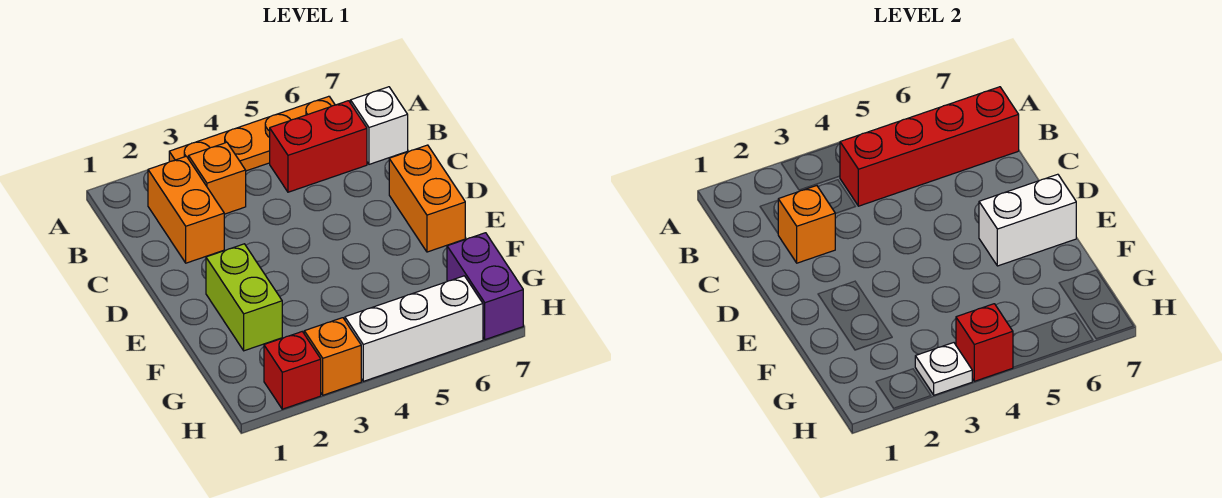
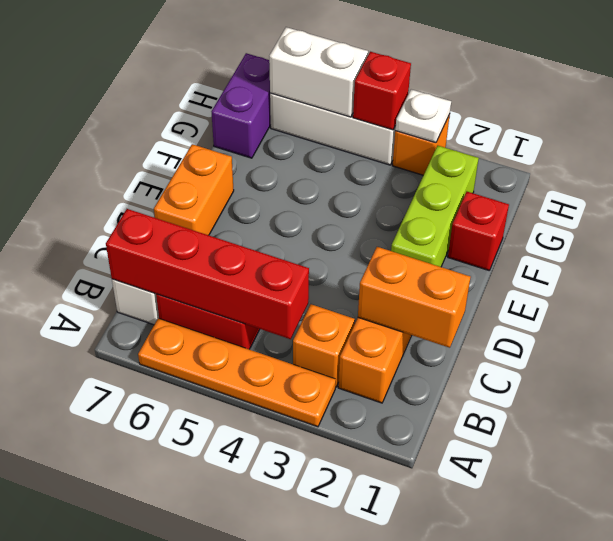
orange brick C2 level 2 -> orange brick C1:C2 level 2
lime brick E2:F2 level 1 -> lime brick E2:G2 level 1
white brick E6:E7 level 2 -> white brick H5:H6 level 2
red brick H2 level 1 -> red brick F1 level 1

